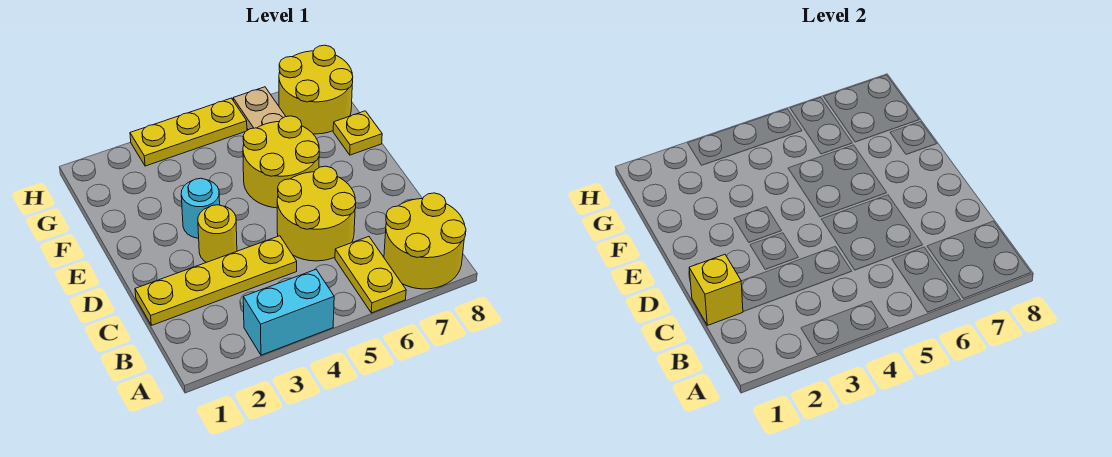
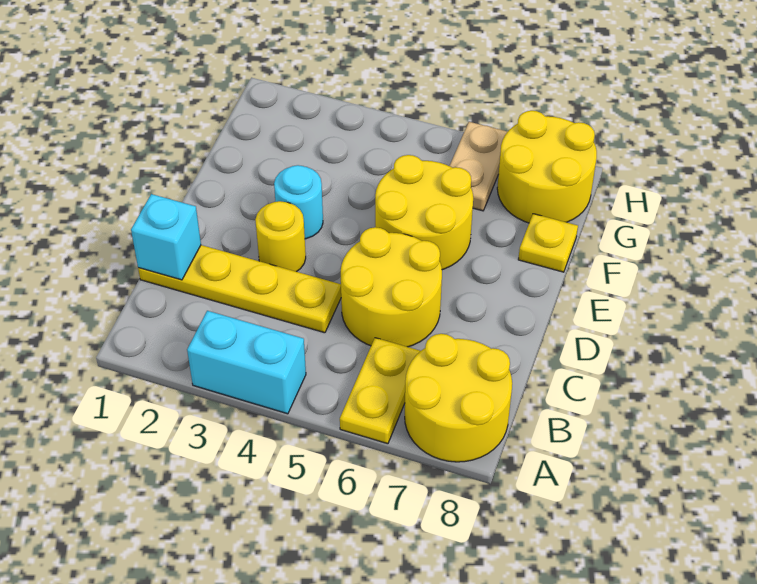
yellow brick C1 level 2 -> cyan brick C1 level 2
yellow plate H3:H5 level 1 -> none

